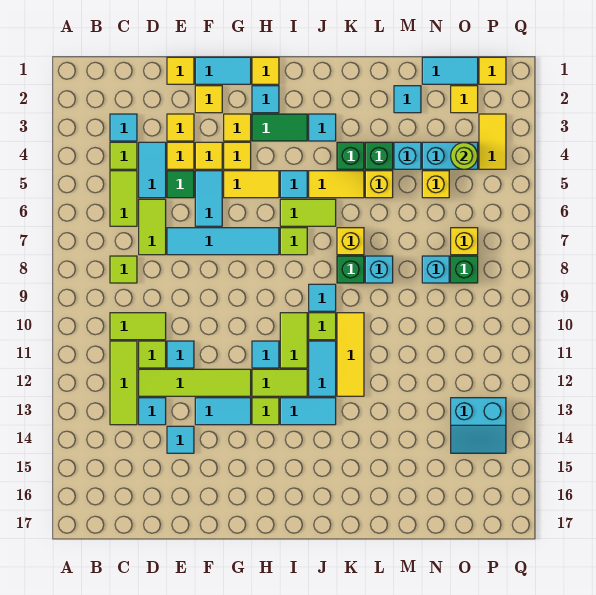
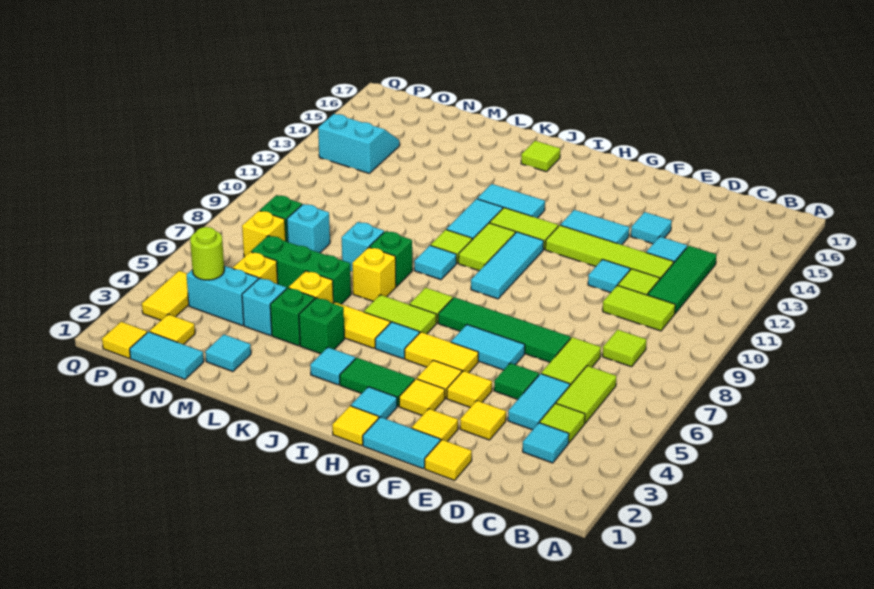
lime tile C11:C13 level 1 -> green tile C11:C13 level 1
yellow tile E4 level 1 -> none
cyan tile E7:H7 level 1 -> green tile E7:H7 level 1
cyan tile F5:F6 level 1 -> cyan tile F6:G6 level 1
cyan tile H11 level 1 -> cyan tile H9:H11 level 1
lime tile H13 level 1 -> lime tile J16 level 1
yellow tile K10:K12 level 1 -> none
none -> green brick L6:N6 level 1

